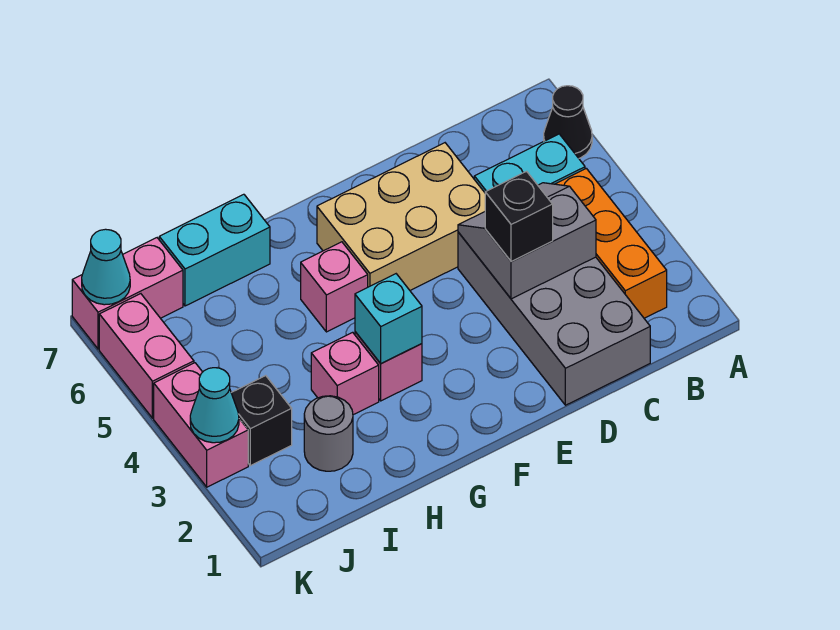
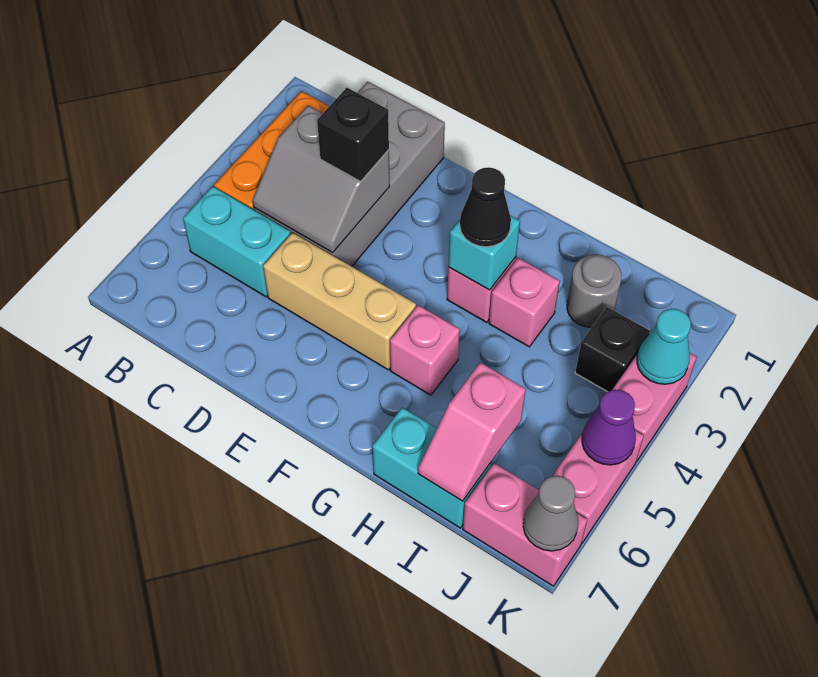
black cone A6 level 1 -> black cone G3 level 3
tan brick D5:F6 level 1 -> tan brick D5:F5 level 1
none -> pink slope I6:I7 level 2 top 6
none -> purple cone K5 level 2
cyan cone K7 level 2 -> grey cone K7 level 2

